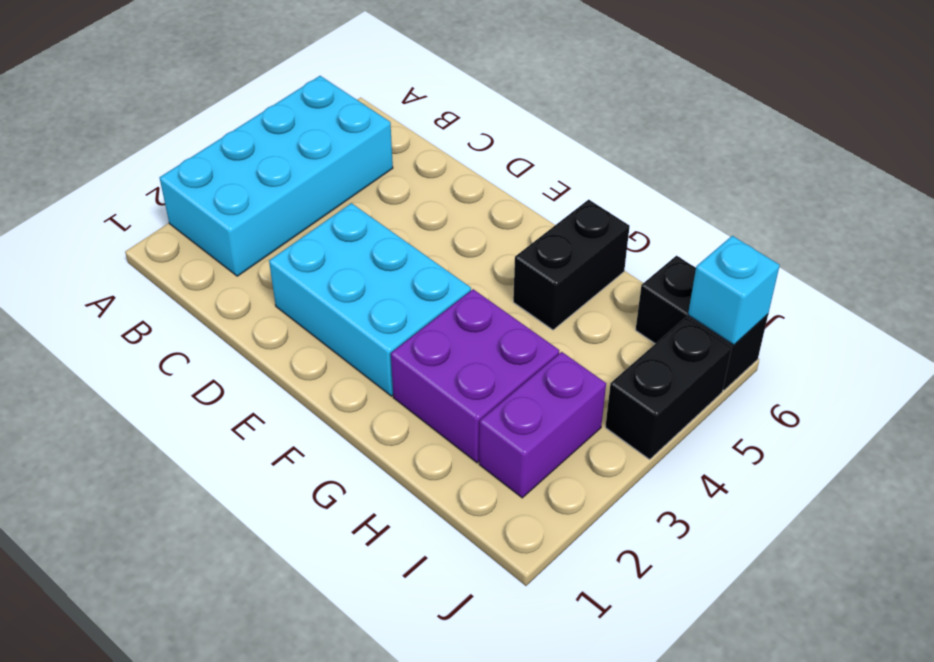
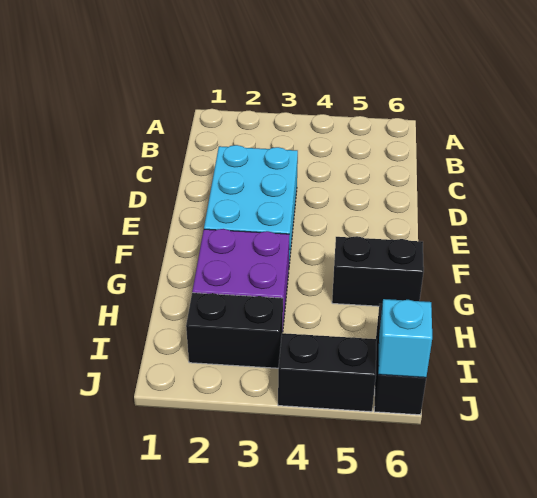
cyan brick A2:B5 level 1 -> none
purple brick I2:I3 level 1 -> black brick I2:I3 level 1

